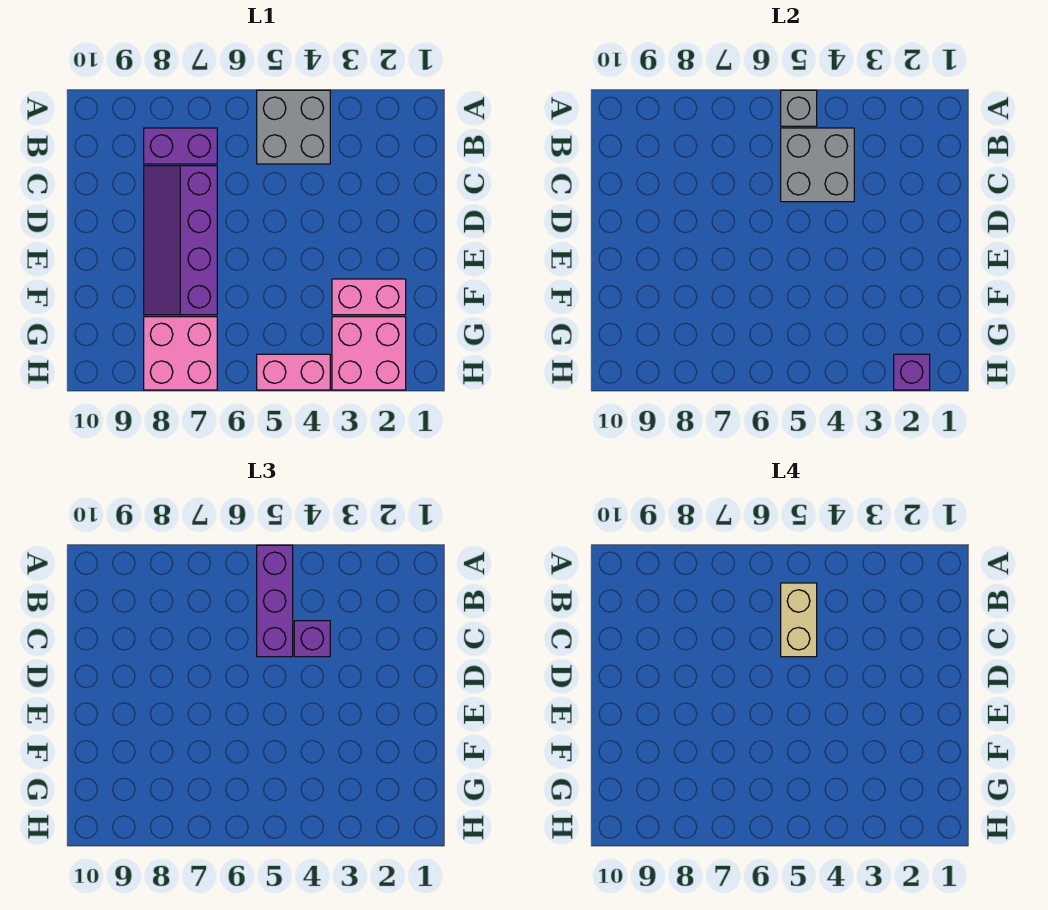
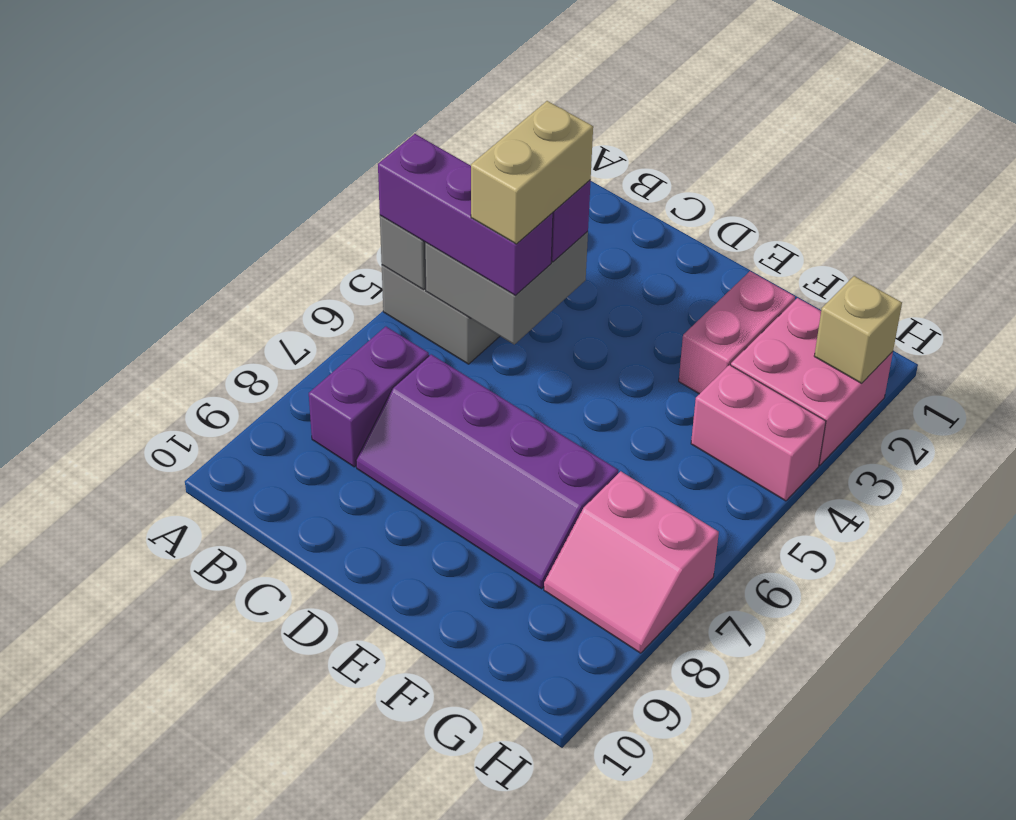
tan brick B5:C5 level 4 -> tan brick C4:C5 level 4
pink brick G7:H8 level 1 -> pink slope G7:H8 level 1 top 7
purple brick H2 level 2 -> tan brick H2 level 2
pink brick H4:H5 level 1 -> pink brick G4:H4 level 1

